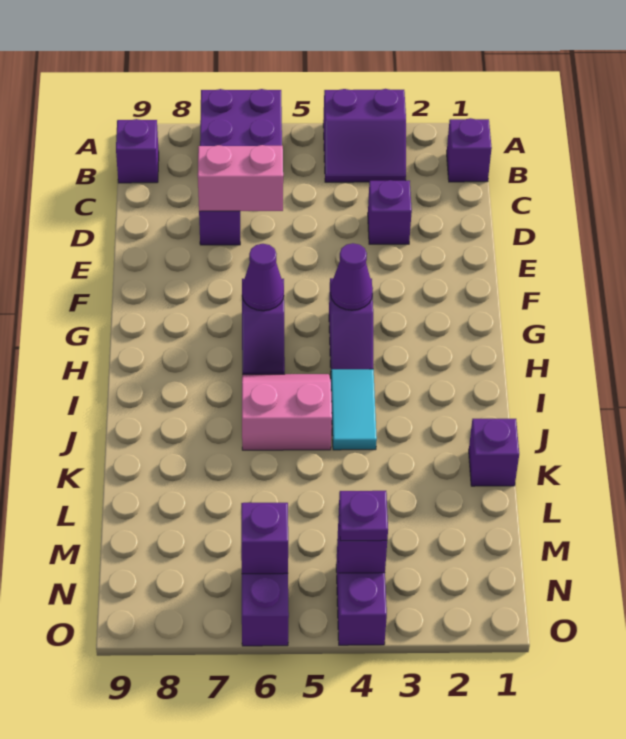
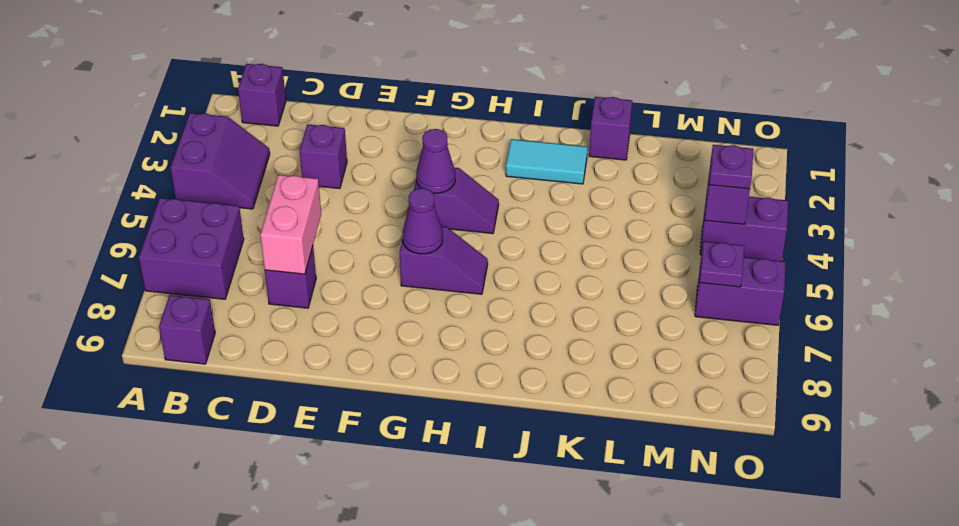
cyan tile I4:J4 level 1 -> cyan tile I2:J2 level 1
pink slope I5:J6 level 1 top J -> none
purple brick N6 level 2 -> purple plate N6 level 2

